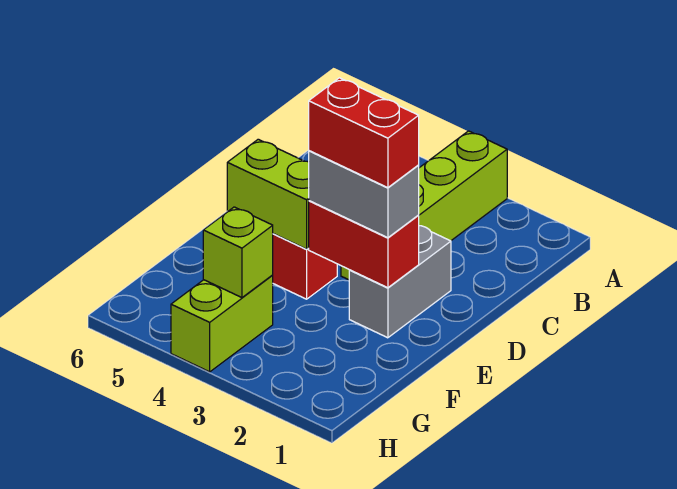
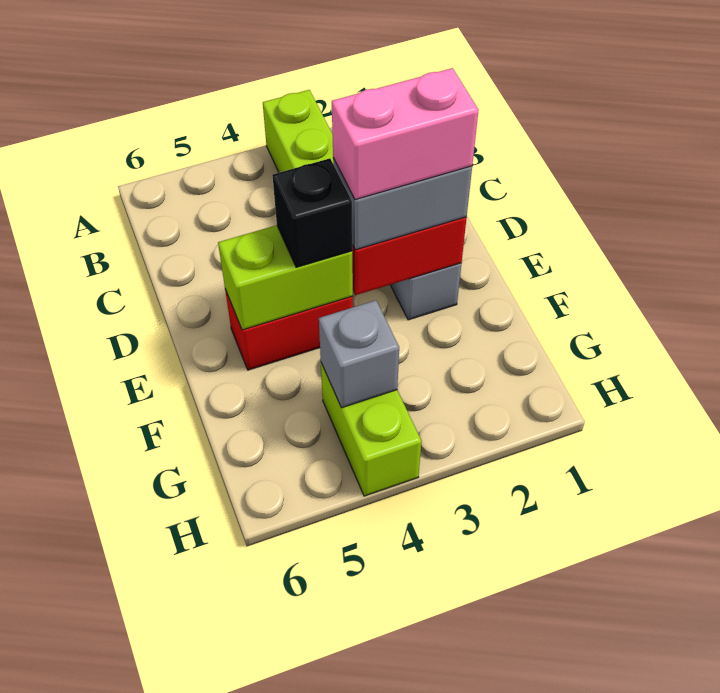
red brick E2:E3 level 4 -> pink brick E2:E3 level 4
none -> black brick E4 level 3
lime brick G4 level 2 -> grey brick G4 level 2

